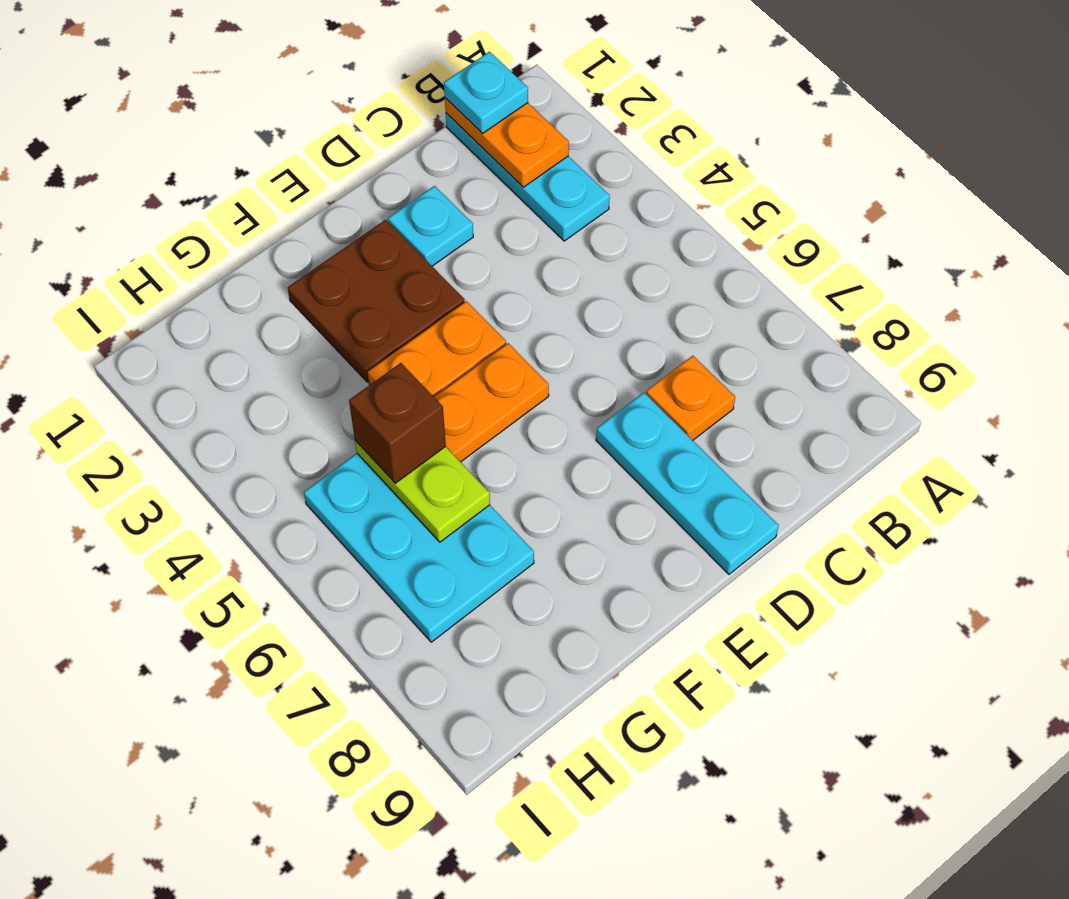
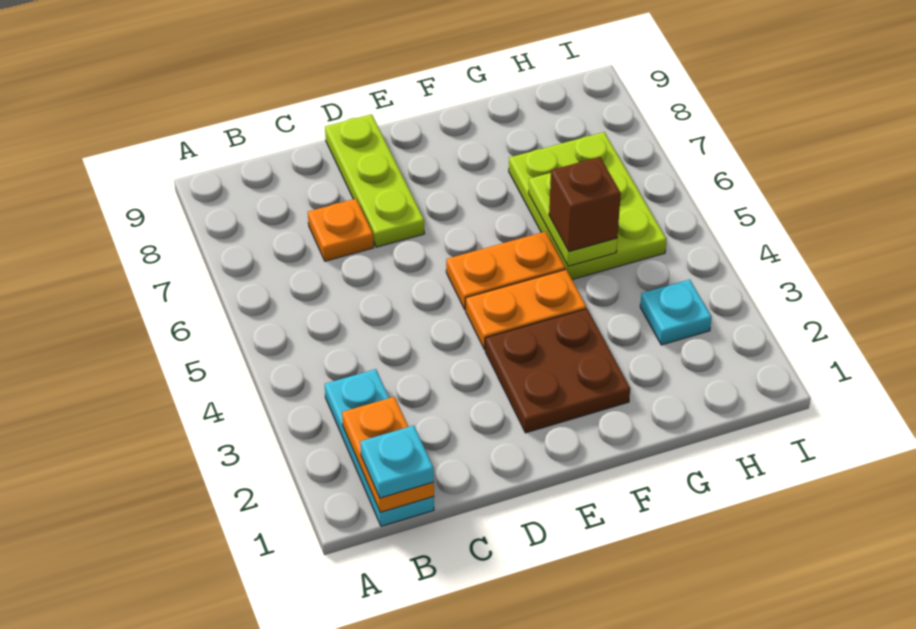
cyan plate D2 level 1 -> cyan plate H3 level 1
cyan plate D7:D9 level 1 -> lime plate D7:D9 level 1
cyan plate G5:H7 level 1 -> lime plate G5:H7 level 1

